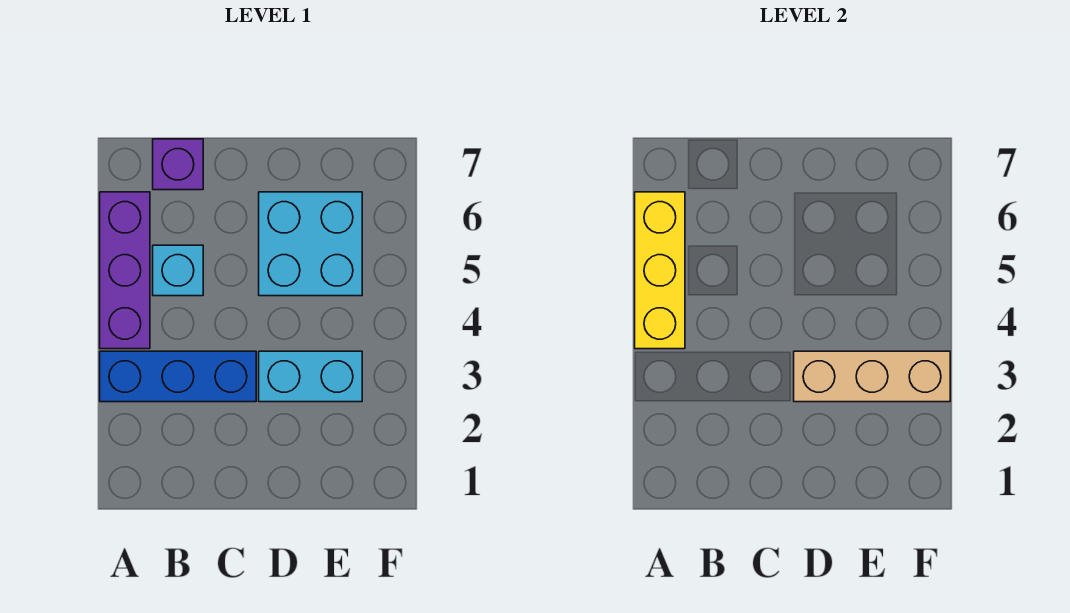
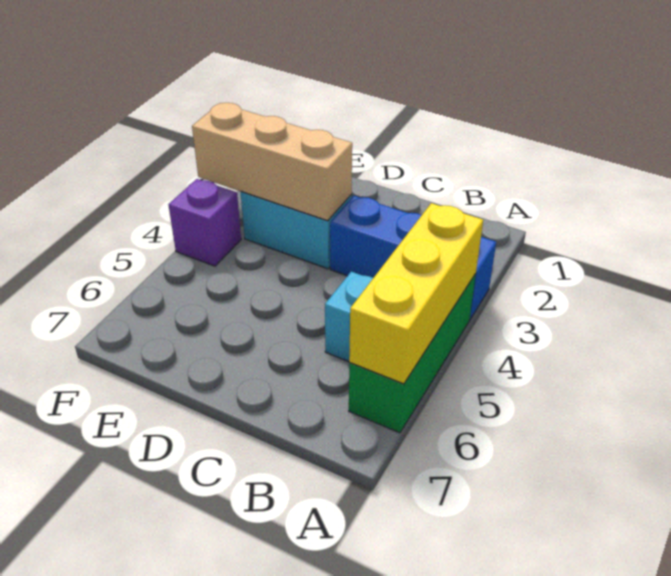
purple brick A4:A6 level 1 -> green brick A4:A6 level 1
purple brick B7 level 1 -> purple brick F4 level 1
cyan brick D5:E6 level 1 -> none

